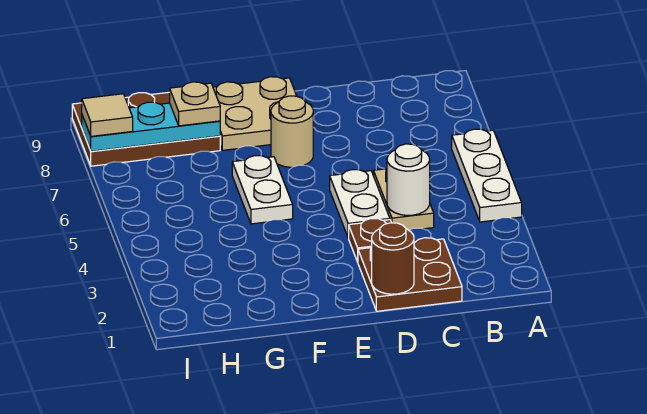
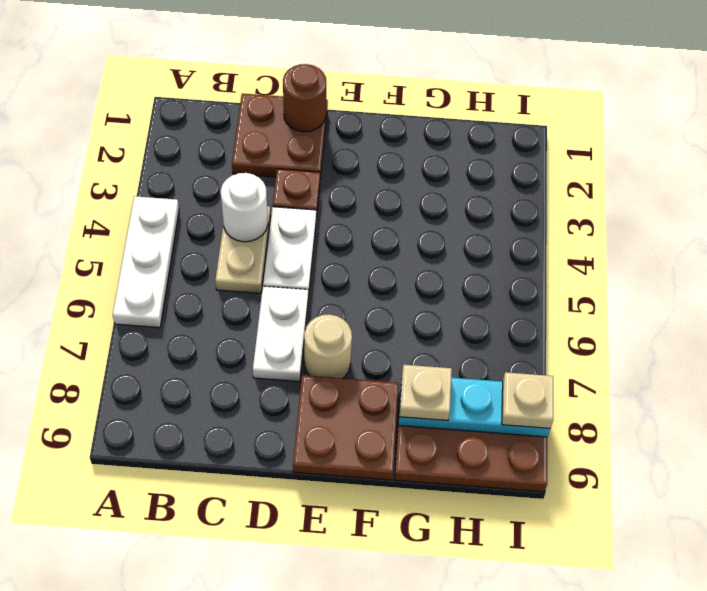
tan plate E8:F9 level 1 -> brown plate E8:F9 level 1
white plate F5:F6 level 1 -> white plate D6:D7 level 1
tan tile I8 level 3 -> tan plate I8 level 3

